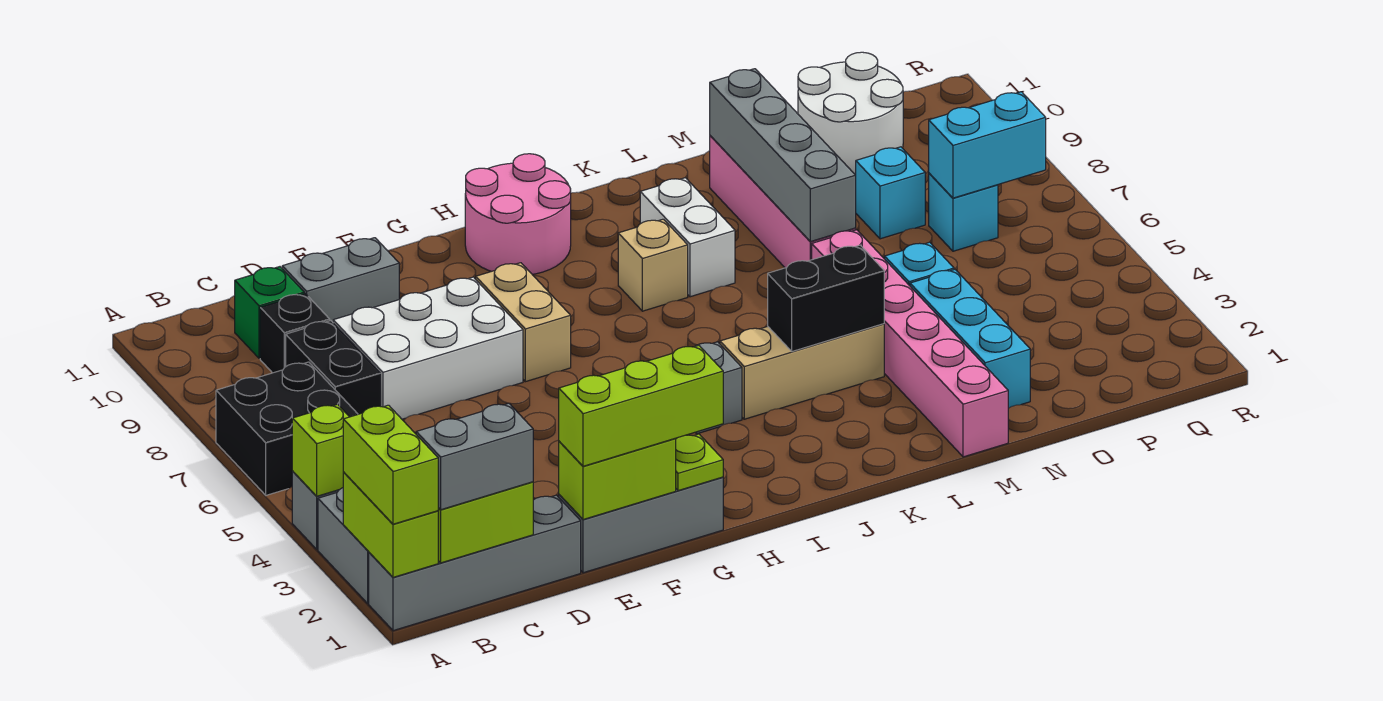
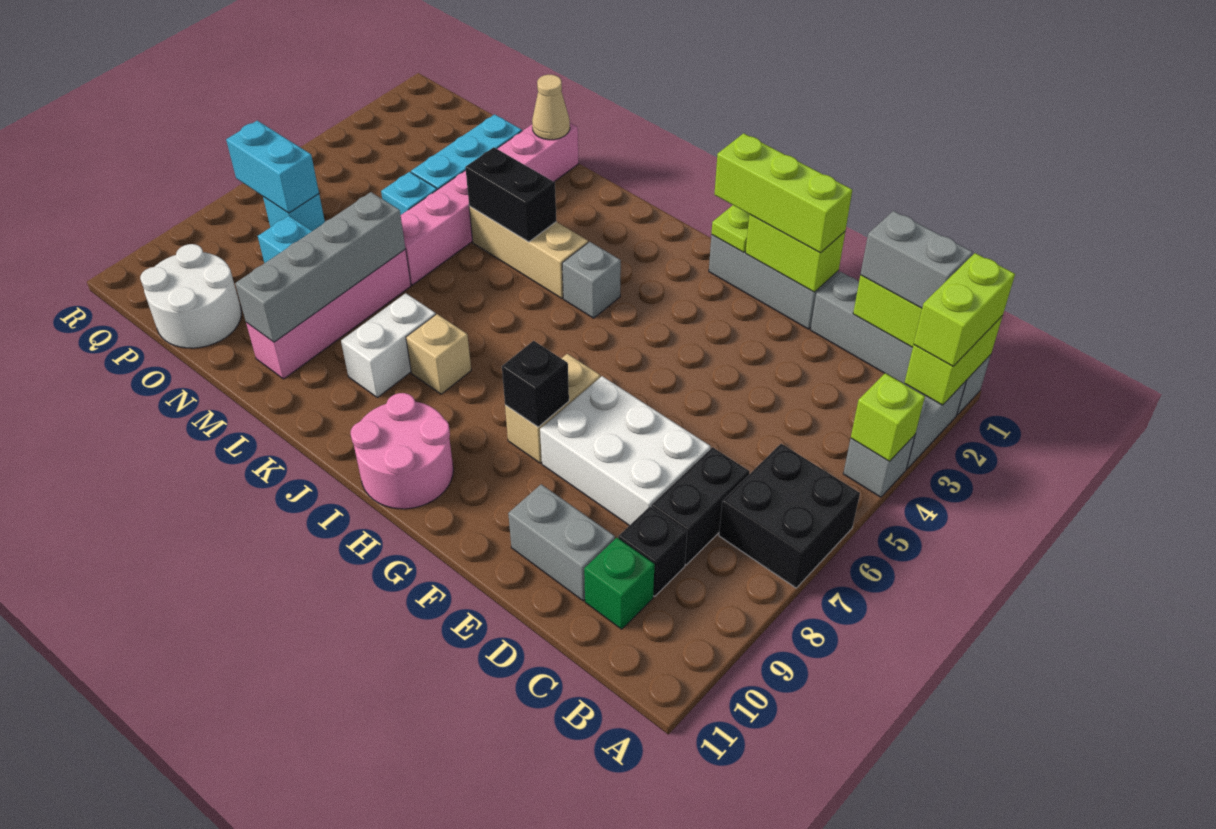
none -> black brick G8 level 2
none -> tan cone M1 level 2

